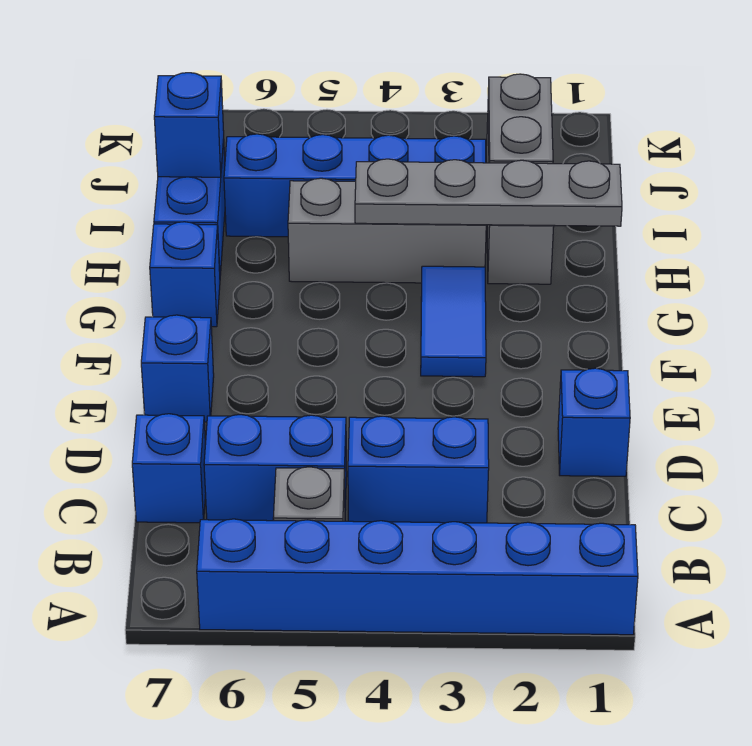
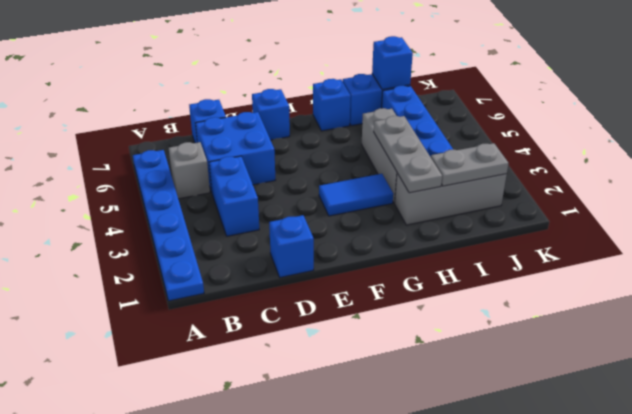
blue brick A1:A6 level 1 -> blue plate A1:A6 level 1
blue brick C5:C6 level 1 -> blue brick C5:D6 level 1
grey plate H1:H4 level 2 -> grey plate H2:H4 level 2

